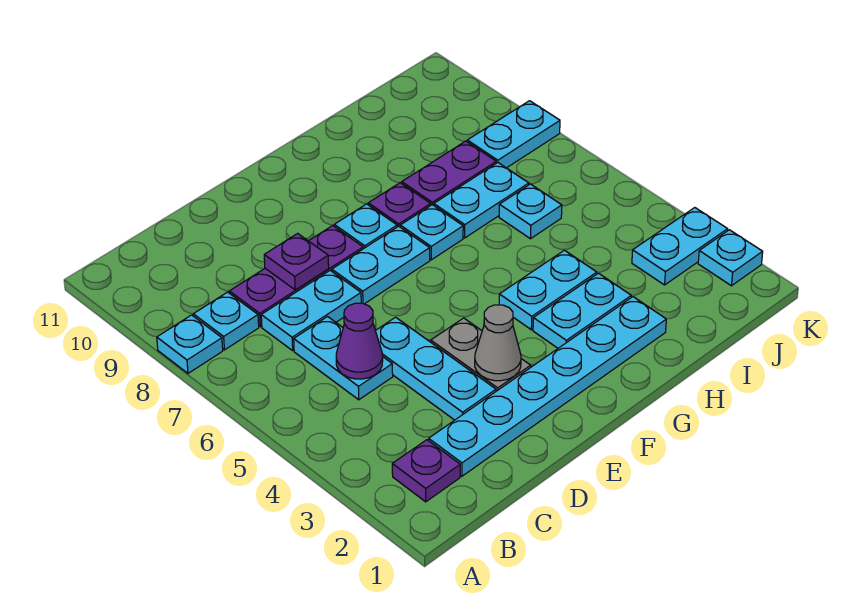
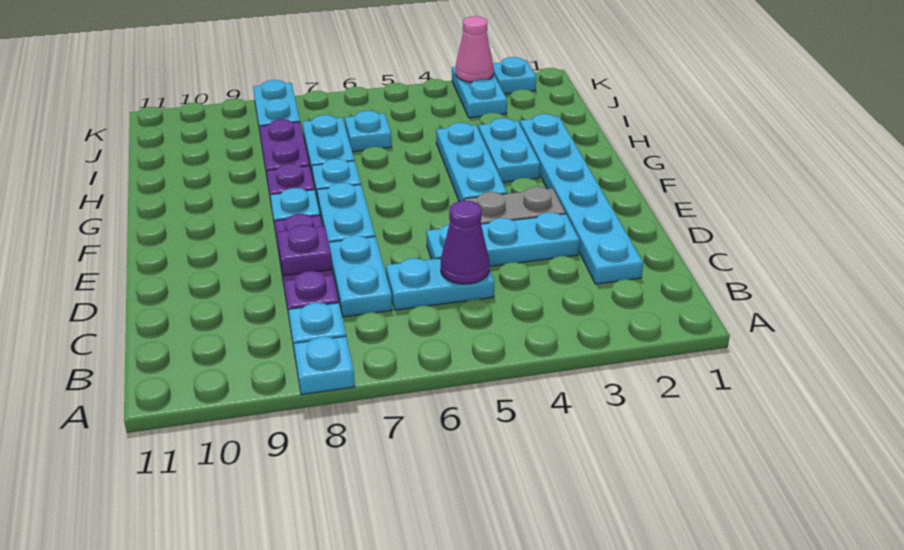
purple plate B2 level 1 -> none
grey cone E3 level 2 -> none
cyan plate G4:H4 level 1 -> cyan plate F4:H4 level 1
none -> pink cone K3 level 2

